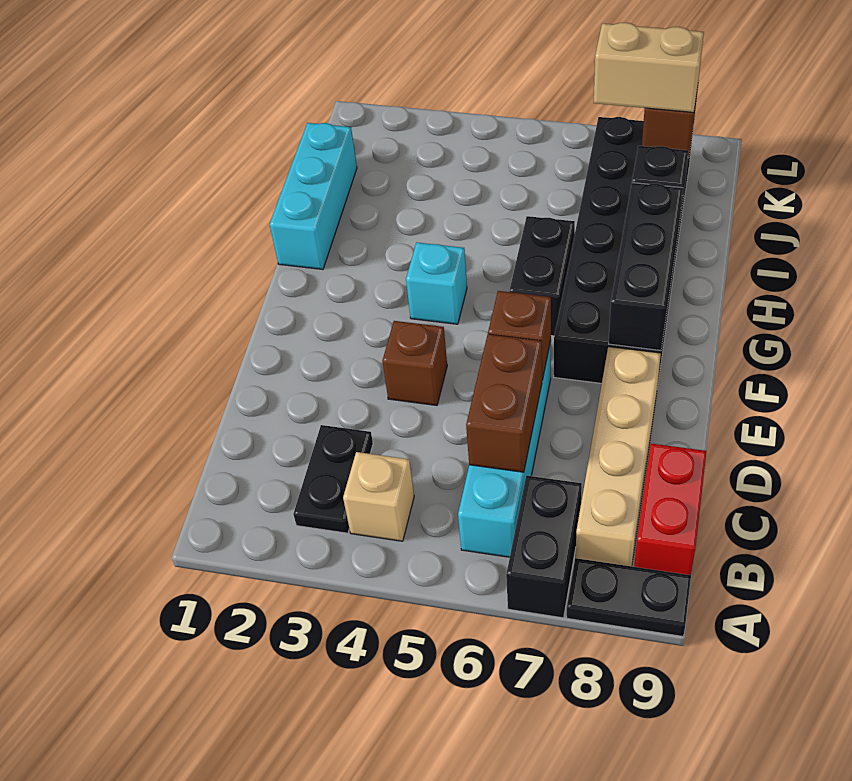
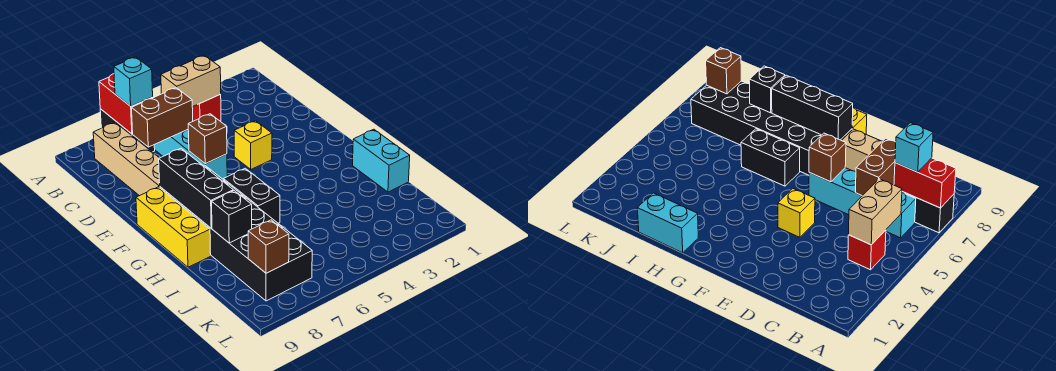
black plate A8:A9 level 1 -> none
black plate B3:C3 level 1 -> none
tan brick B4 level 1 -> red brick B4 level 1
red brick B9:C9 level 1 -> red brick A7:B7 level 2
brown brick C6:D6 level 2 -> brown brick C6:C7 level 2
brown brick E4 level 1 -> yellow brick E4 level 1
none -> yellow brick F9:H9 level 1
cyan brick G4 level 1 -> cyan brick B7 level 3
cyan brick H1:J1 level 1 -> cyan brick H1:I1 level 1
tan brick K7:K8 level 3 -> tan brick B4:B5 level 2

